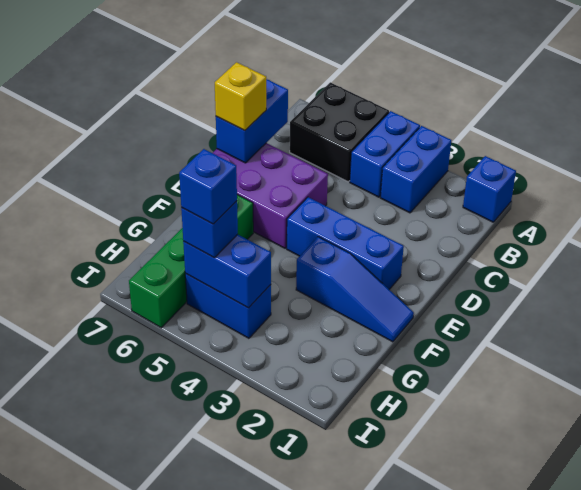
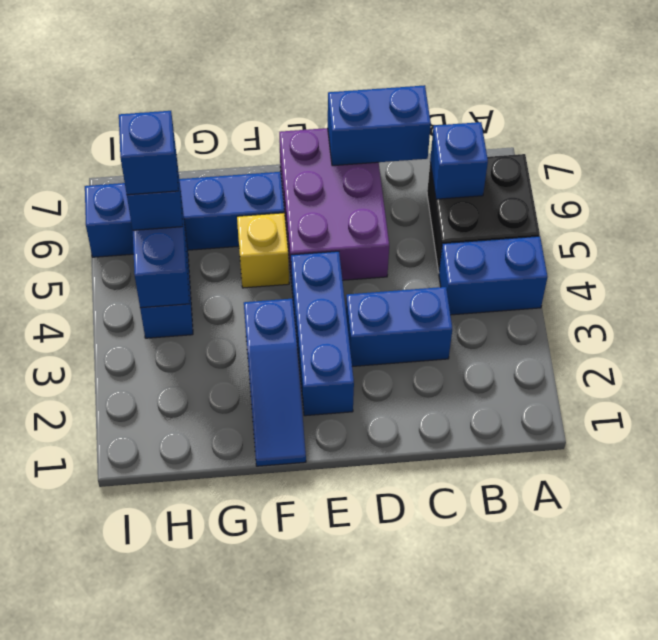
blue brick A1 level 1 -> blue brick B6 level 2
blue brick A3:B3 level 1 -> blue brick C3:D3 level 1
yellow brick D7 level 3 -> yellow brick F5 level 1
green brick F6:I6 level 1 -> blue brick F6:I6 level 1

